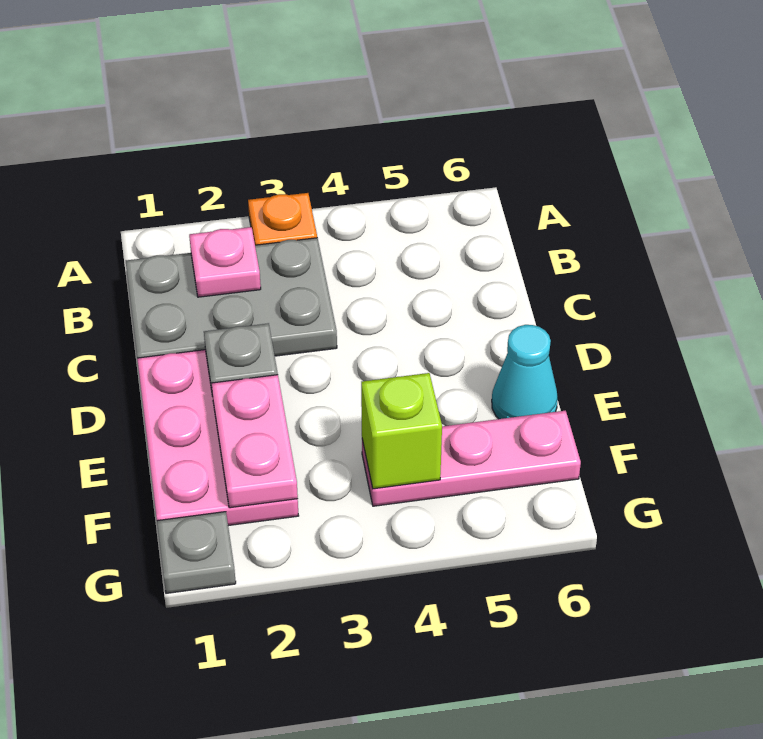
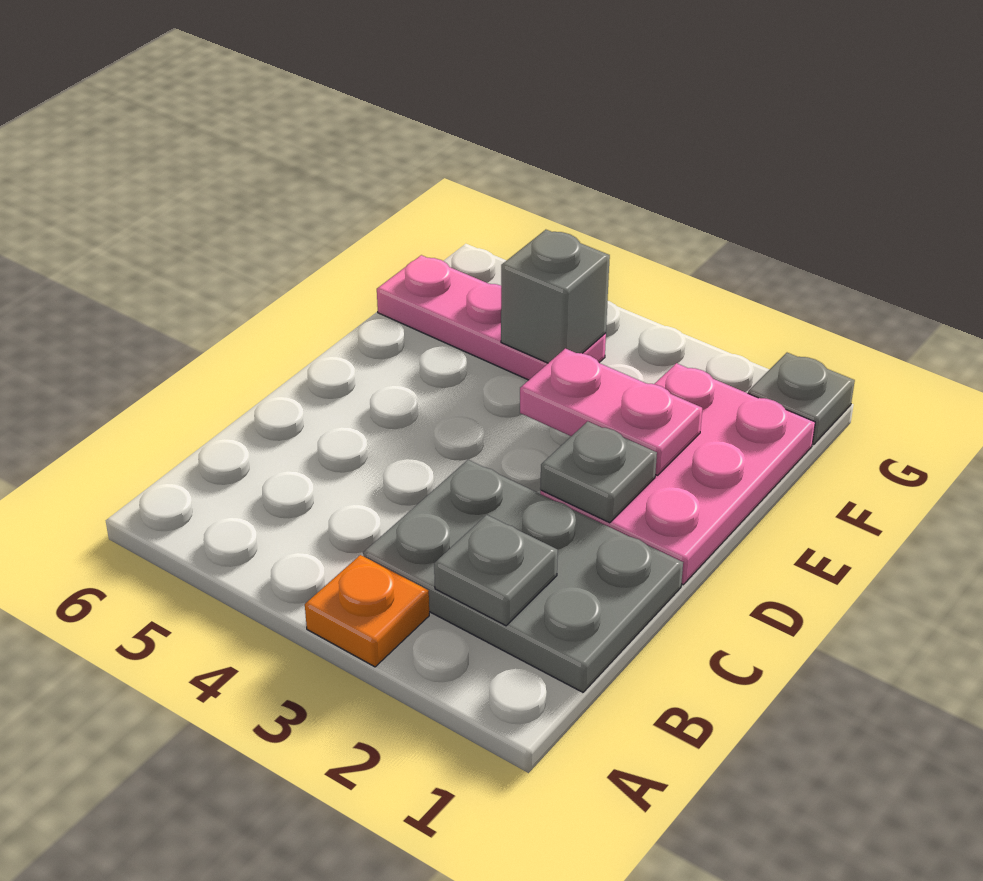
pink plate B2 level 2 -> grey plate B2 level 2
pink plate E2:F2 level 2 -> pink plate E2:E3 level 2
cyan cone E6 level 1 -> none
lime brick F4 level 2 -> grey brick F4 level 2

